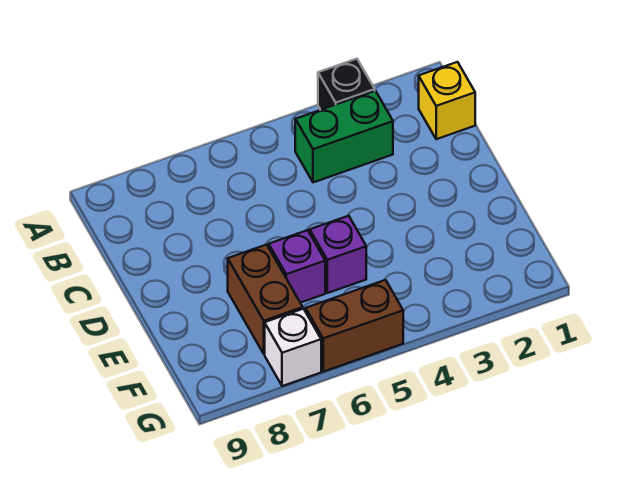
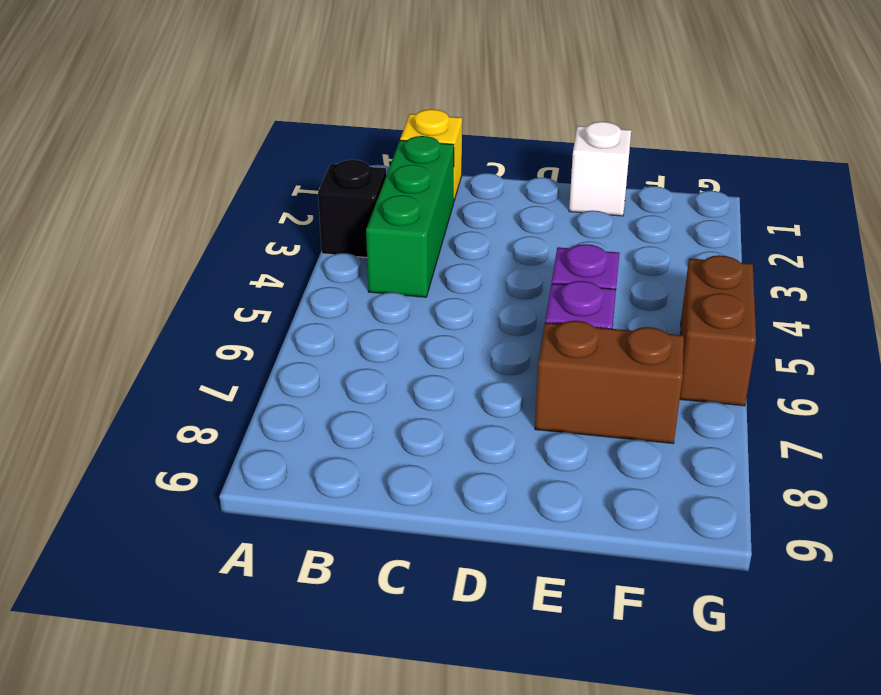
green brick B3:B4 level 1 -> green brick B2:B4 level 1
white brick G7 level 1 -> white brick E1 level 1

